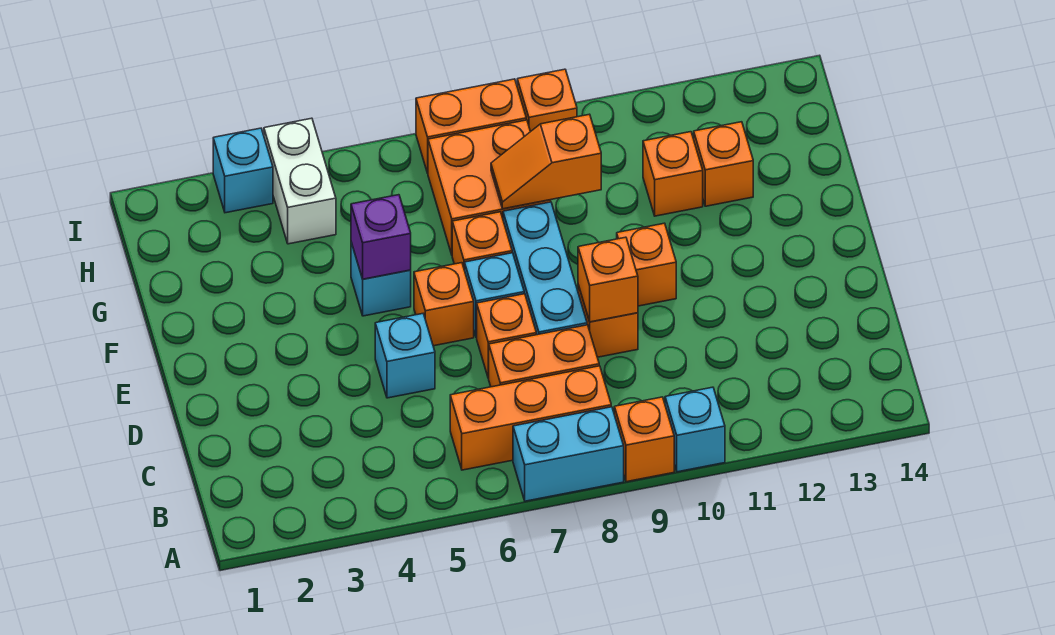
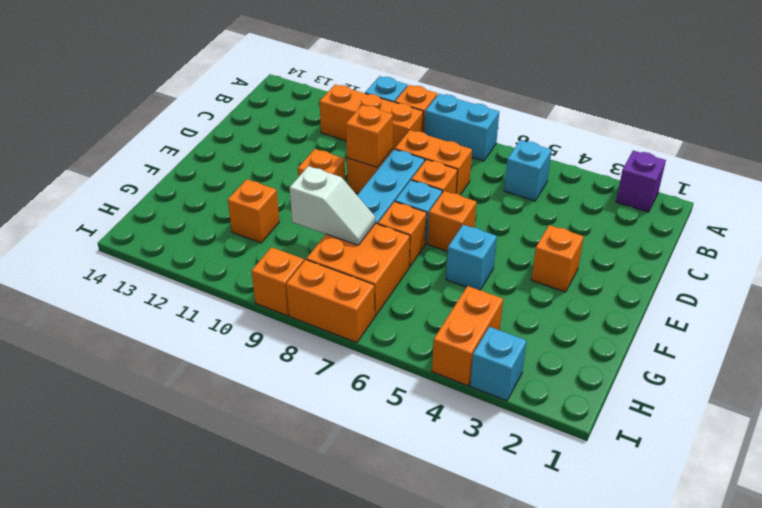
orange brick B6:B8 level 1 -> orange brick B9:B11 level 1
cyan brick D5 level 1 -> cyan brick B5 level 1
purple brick F5 level 2 -> purple brick A2 level 1
orange slope G8:G9 level 2 top 9 -> white slope G8:G9 level 2 top 9
orange brick G12 level 1 -> orange brick E3 level 1
white brick H4:I4 level 1 -> orange brick H4:I4 level 1

